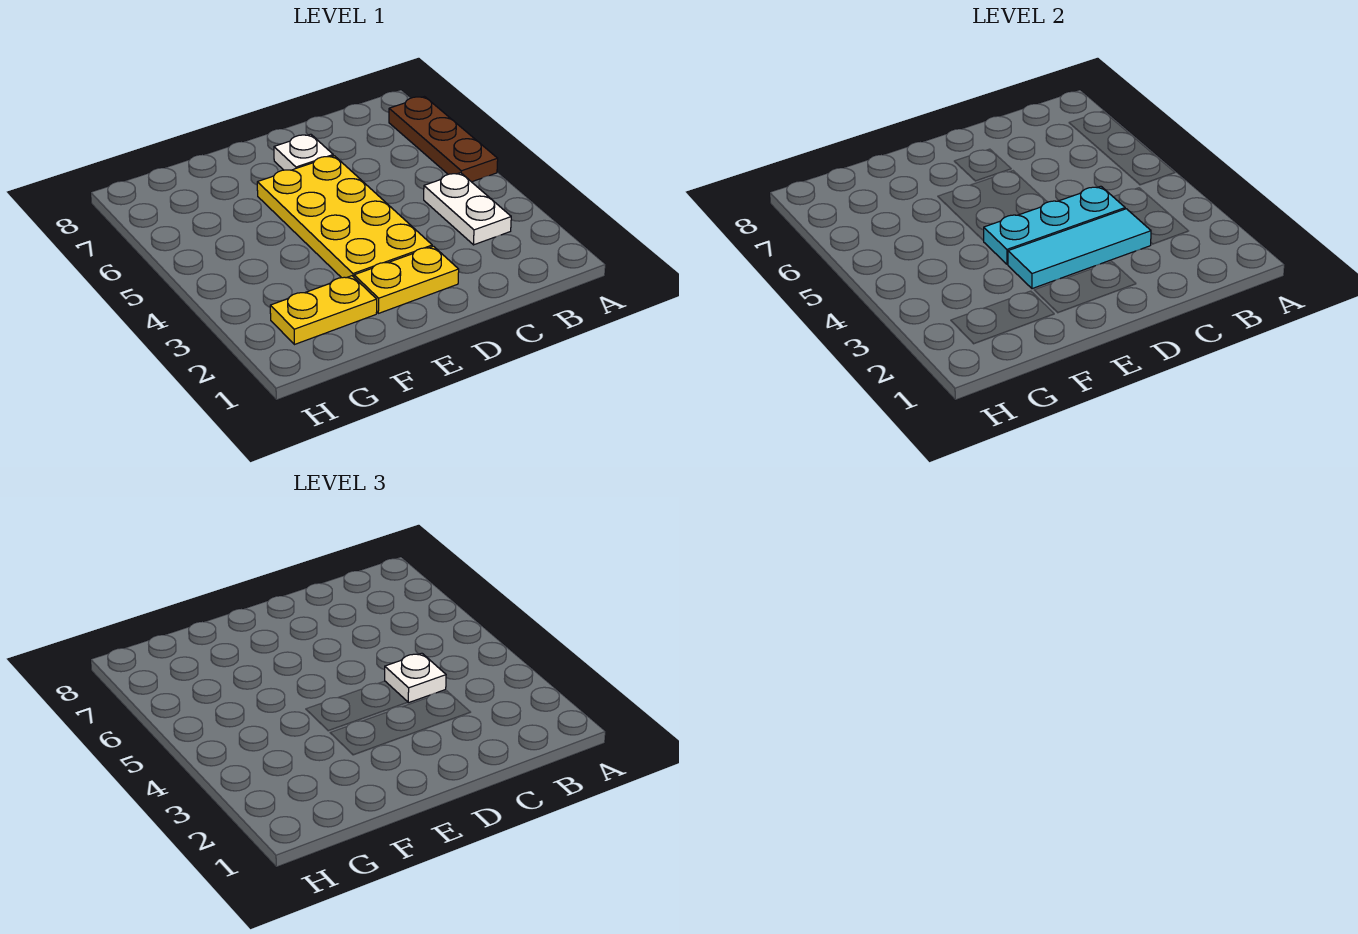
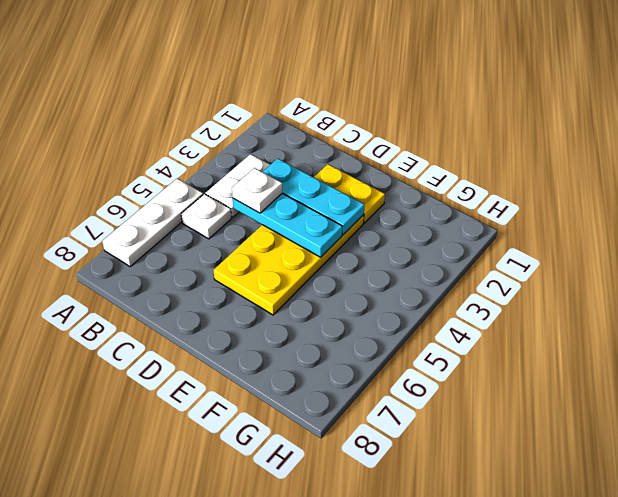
brown plate A5:A7 level 1 -> white plate A5:A7 level 1
cyan tile C3:E3 level 2 -> cyan plate C3:E3 level 2
white plate D7 level 1 -> white plate B5 level 1
yellow plate F2:G2 level 1 -> none

